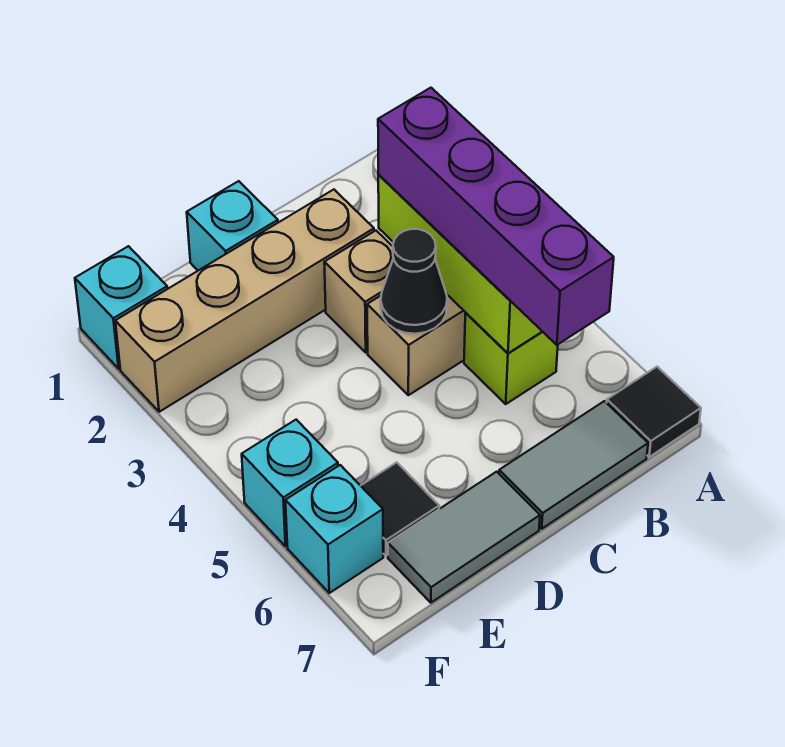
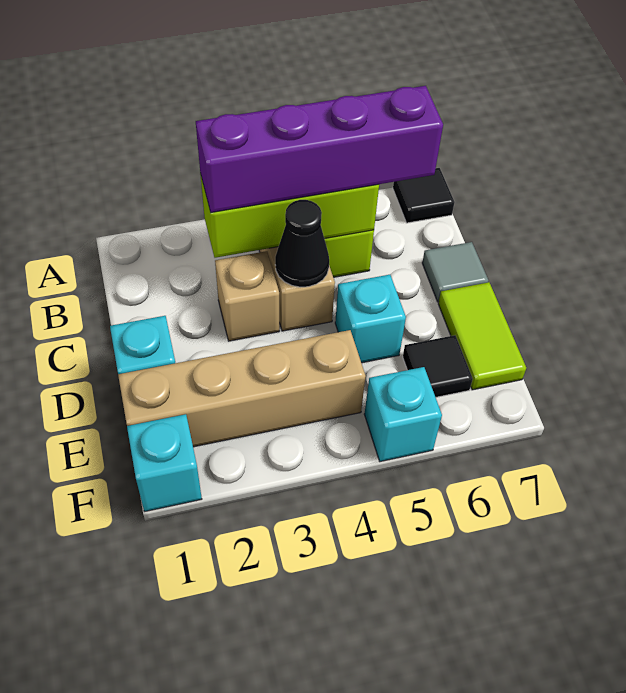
grey tile B7:C7 level 1 -> grey tile C7 level 1
tan brick C2:F2 level 1 -> tan brick E1:E4 level 1
grey tile D7:E7 level 1 -> lime tile D7:E7 level 1
cyan brick F6 level 1 -> cyan brick D5 level 1

